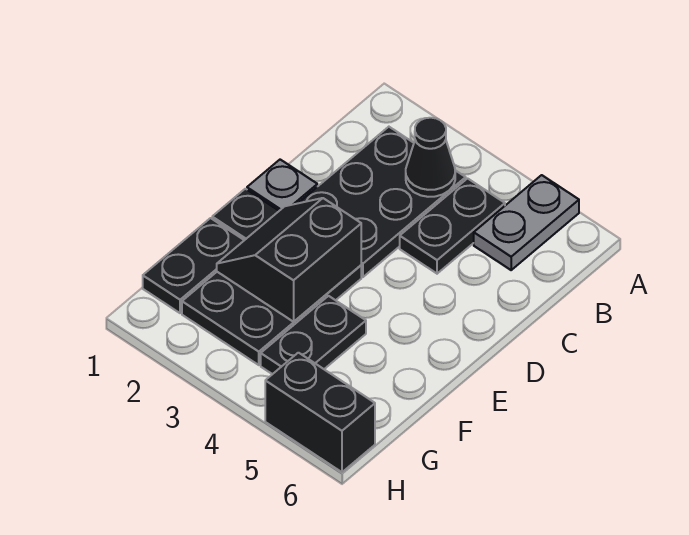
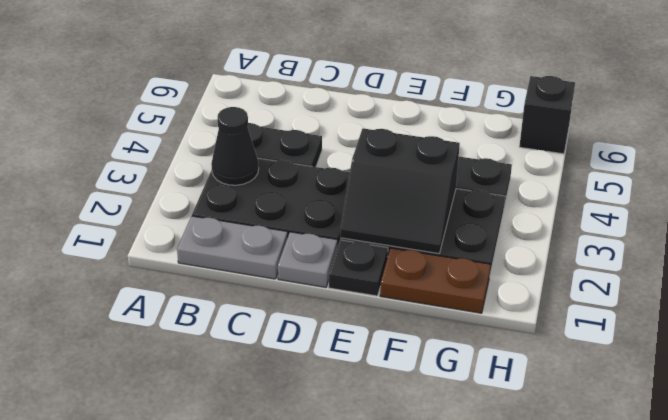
grey plate A5:B5 level 1 -> grey plate B1:C1 level 1
black plate F1:G1 level 1 -> brown plate F1:G1 level 1
black brick H5:H6 level 1 -> black brick H6 level 1

